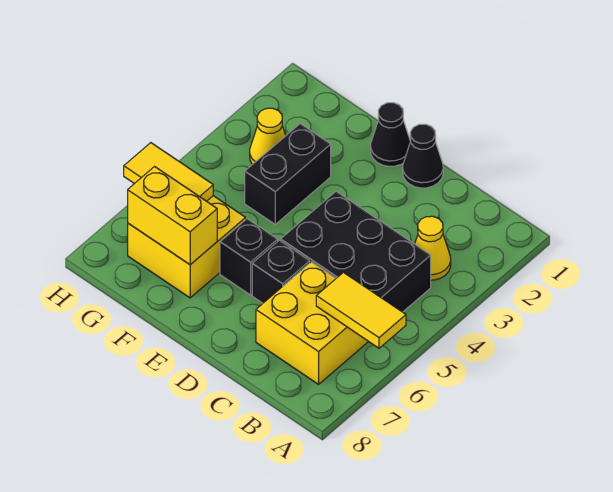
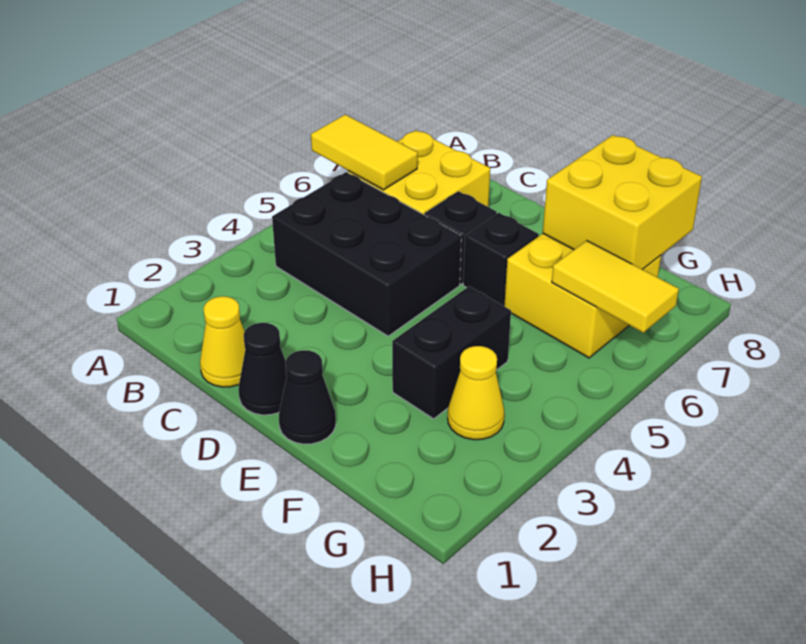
yellow cone B3 level 1 -> yellow cone C1 level 1
yellow brick F7:G7 level 2 -> yellow brick F7:G8 level 2

